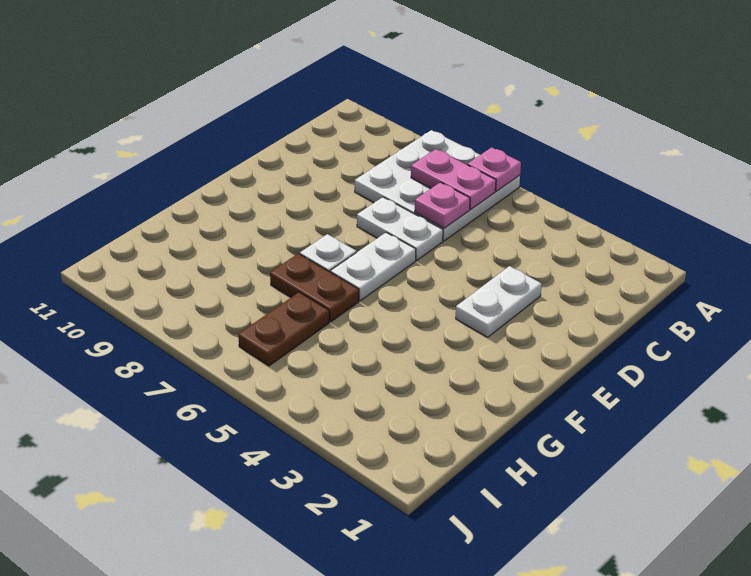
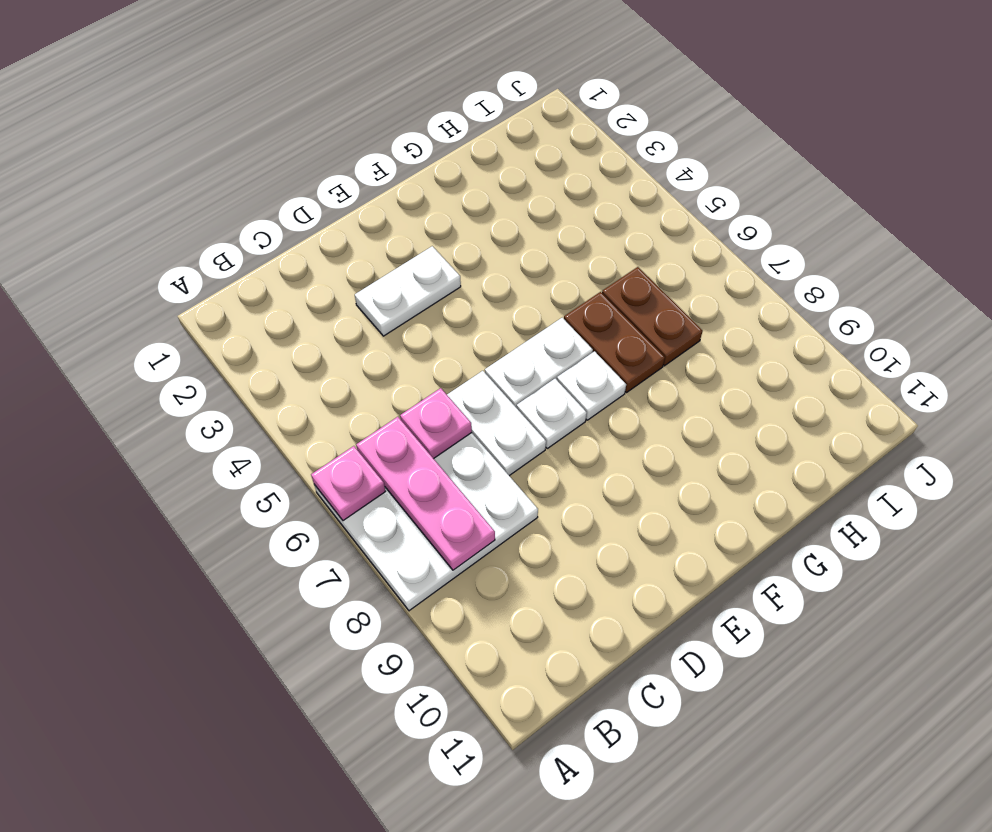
pink plate B6:B7 level 2 -> pink plate B6:B8 level 2
none -> white plate E7 level 1
brown plate H6:I6 level 1 -> brown plate H6:H7 level 1

